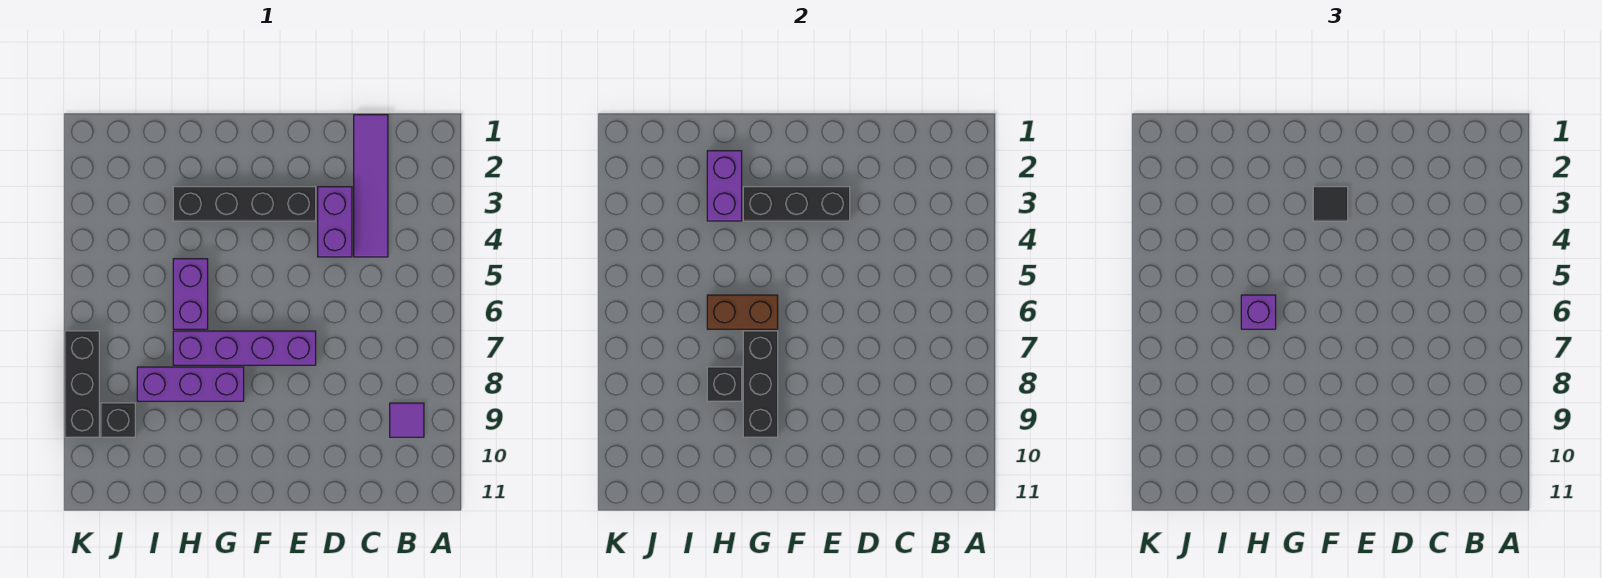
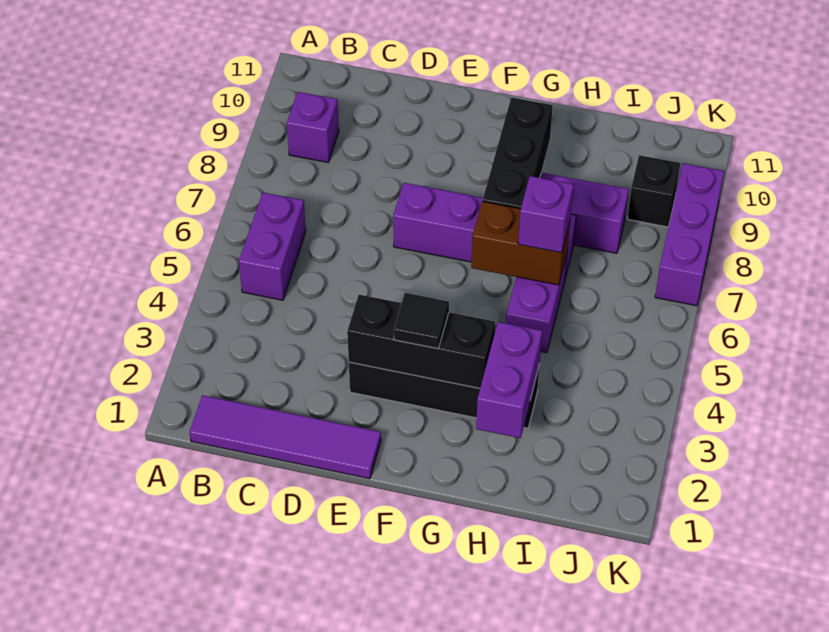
purple tile B9 level 1 -> purple brick B9 level 1
purple tile C1:C4 level 1 -> purple tile B1:E1 level 1
purple brick D3:D4 level 1 -> purple brick B5:B6 level 1
black brick H8 level 2 -> none
black brick K7:K9 level 1 -> purple brick K7:K9 level 1

